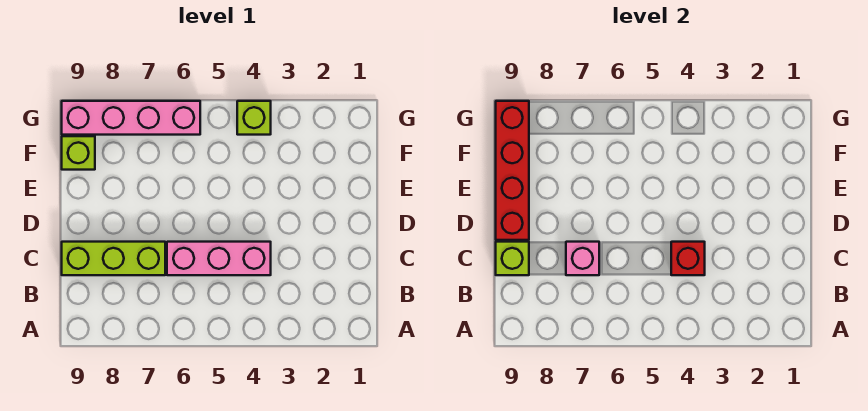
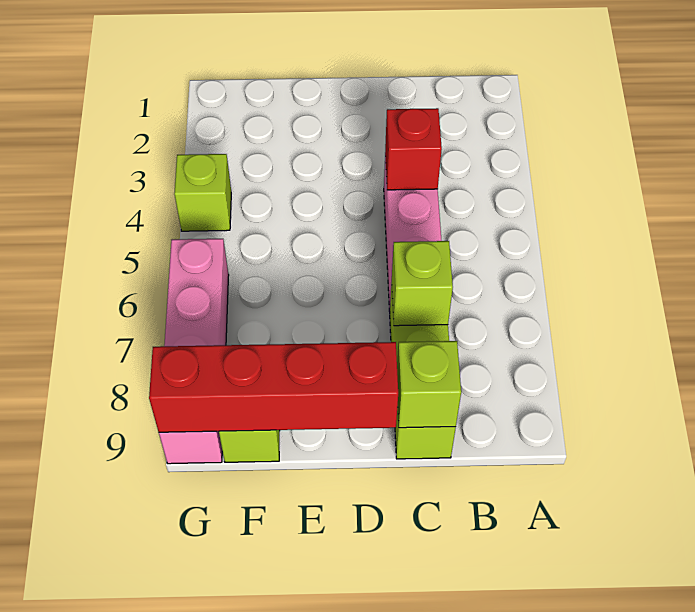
pink brick C7 level 2 -> lime brick C7 level 2

